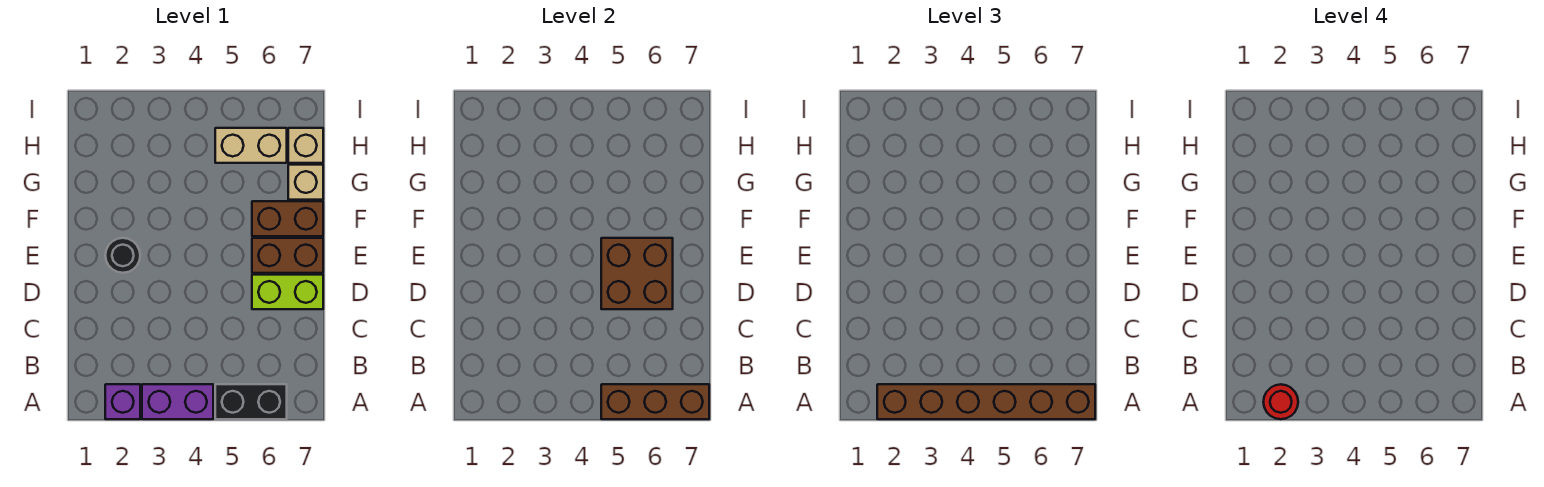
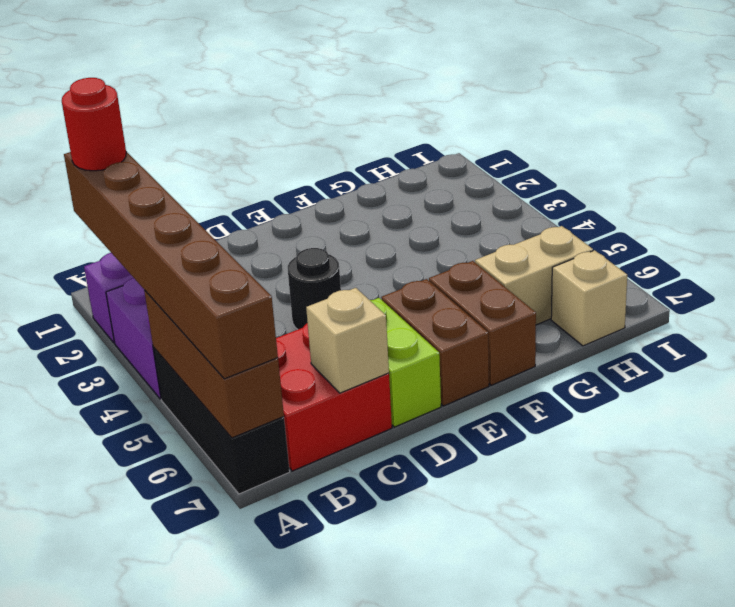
black brick A5:A6 level 1 -> black brick A5:A7 level 1
none -> red brick B6:C7 level 1
brown brick D5:E6 level 2 -> none
black round brick E2 level 1 -> black round brick D4 level 1
tan brick G7 level 1 -> tan brick C7 level 2
tan brick H5:H6 level 1 -> tan brick G6:H6 level 1

